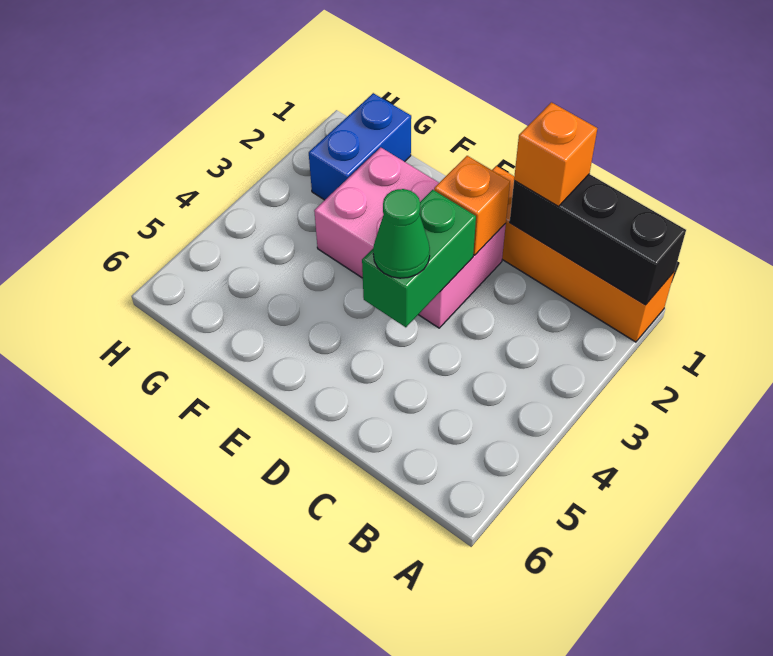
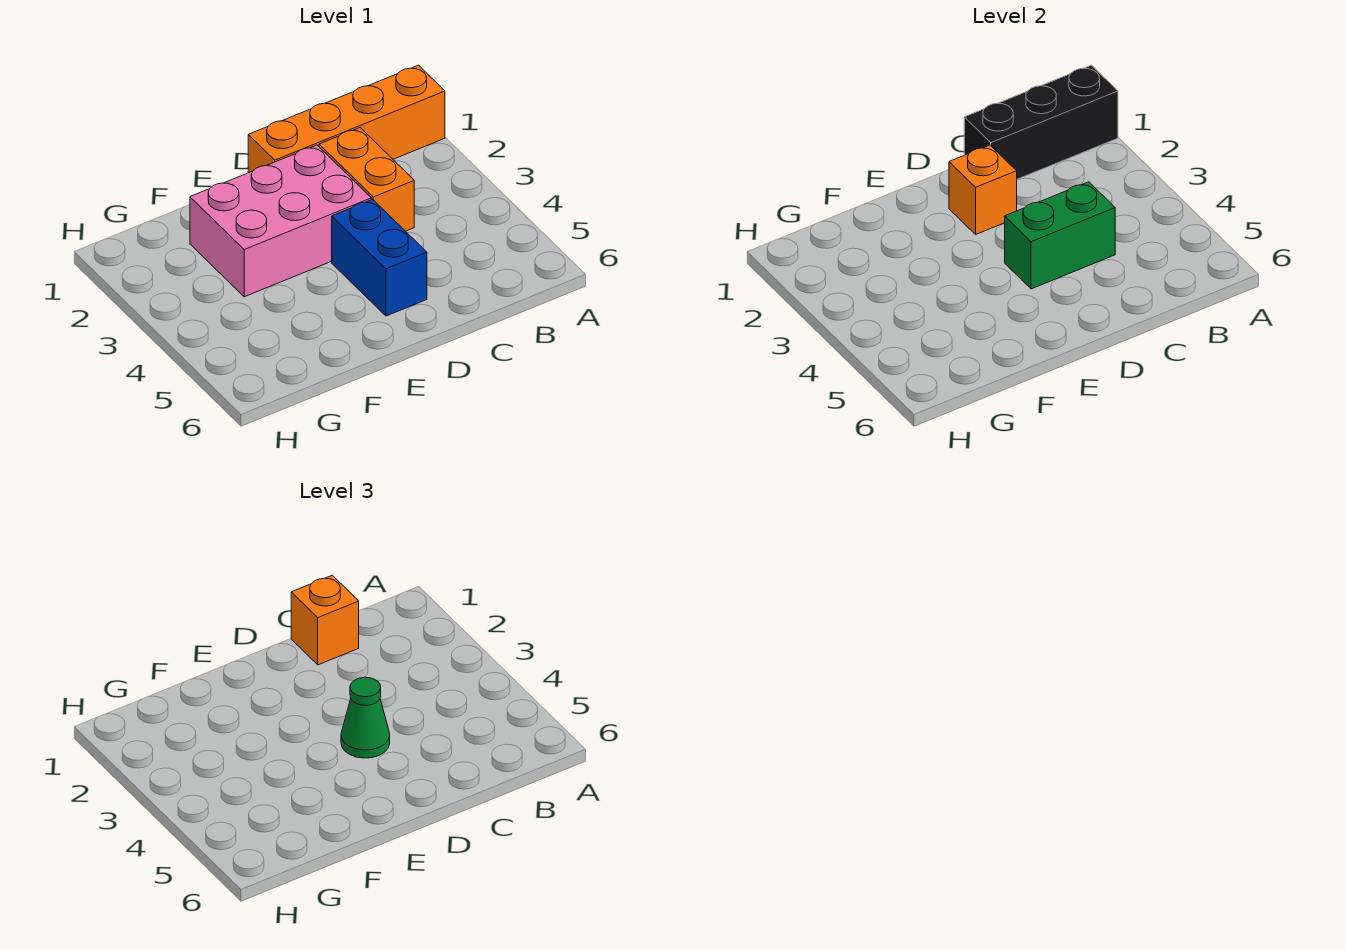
none -> orange brick C2:C3 level 1
green brick D3:D4 level 2 -> green brick C4:D4 level 2
blue brick G1:G2 level 1 -> blue brick D4:D5 level 1

